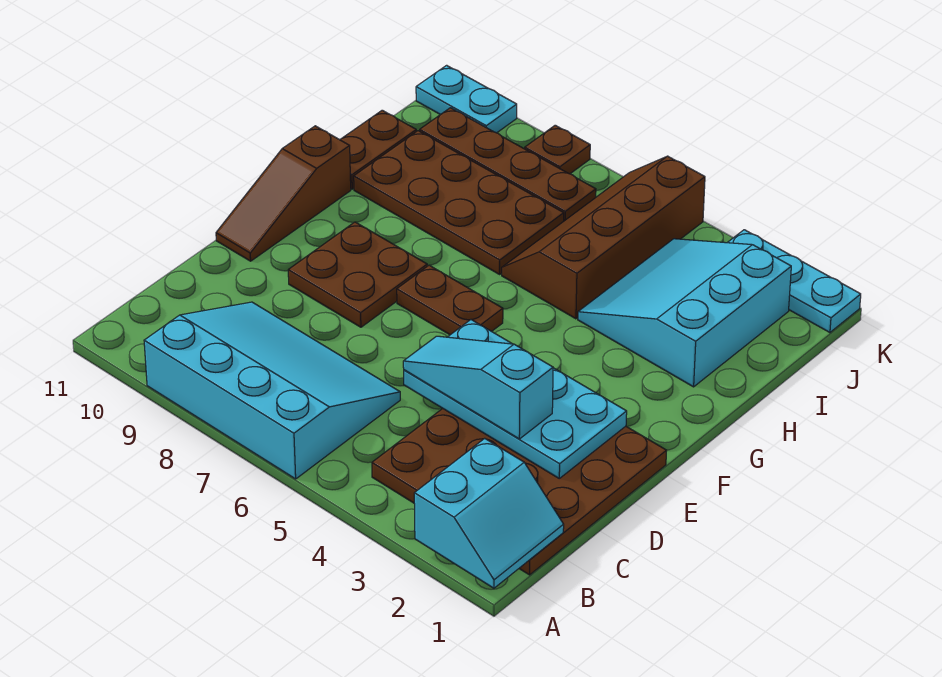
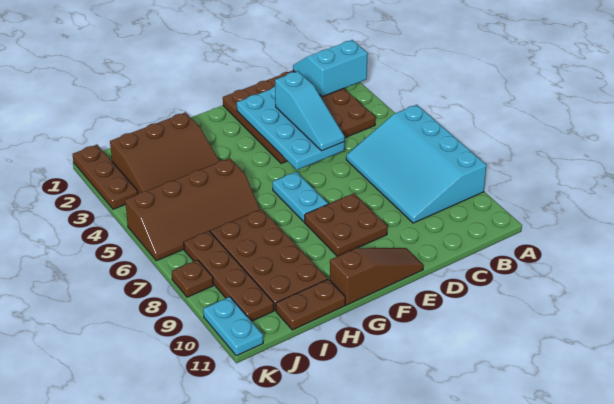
brown plate F6:F7 level 1 -> cyan plate F6:F7 level 1
cyan slope H2:J4 level 1 top 2 -> brown slope H2:J4 level 1 top 2
cyan plate K1:K3 level 1 -> brown plate K1:K3 level 1

